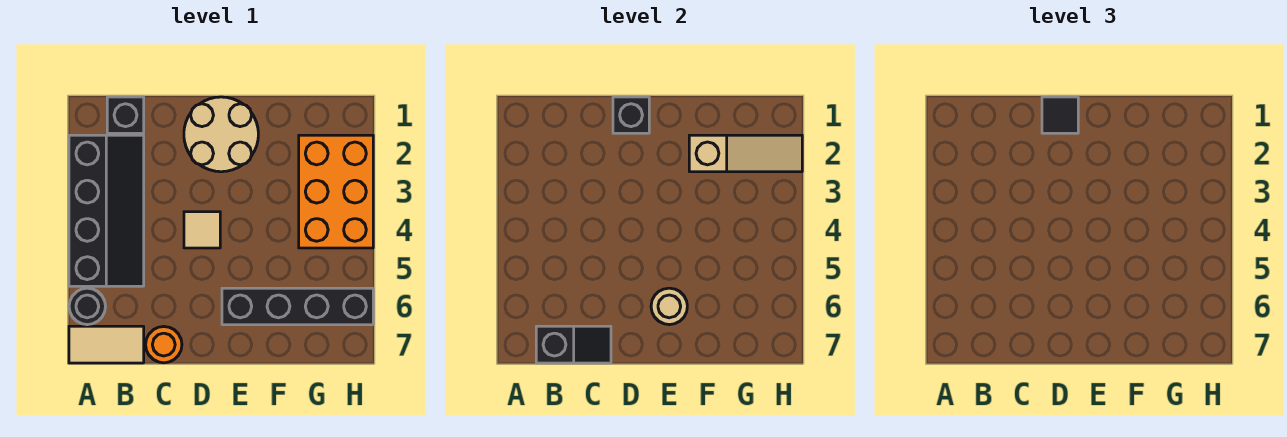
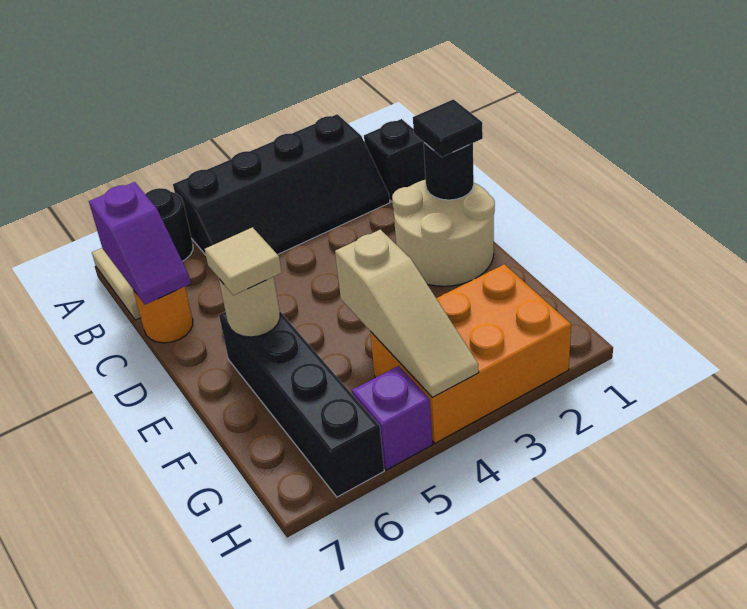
black slope B7:C7 level 2 top B -> purple slope B7:C7 level 2 top B
black brick D1 level 2 -> black round brick D1 level 2
tan tile D4 level 1 -> tan tile E6 level 3
tan slope F2:H2 level 2 top F -> tan slope F4:H4 level 2 top F
none -> purple brick H5 level 1

